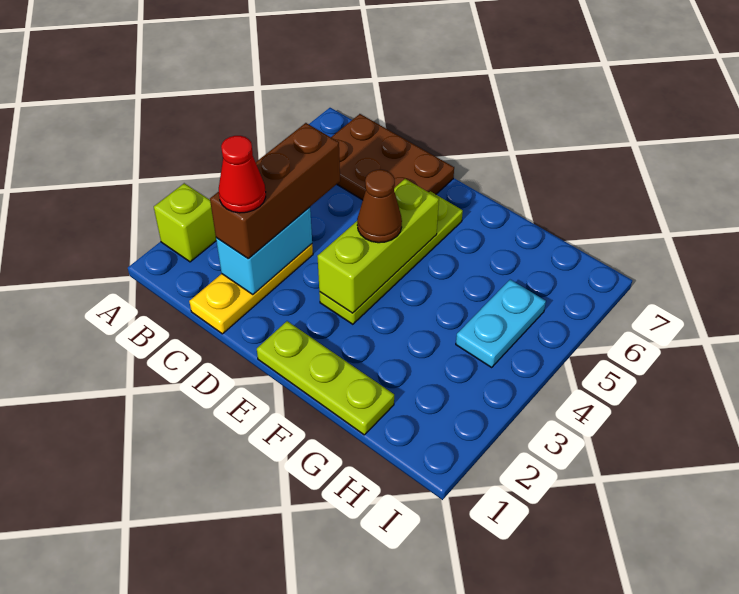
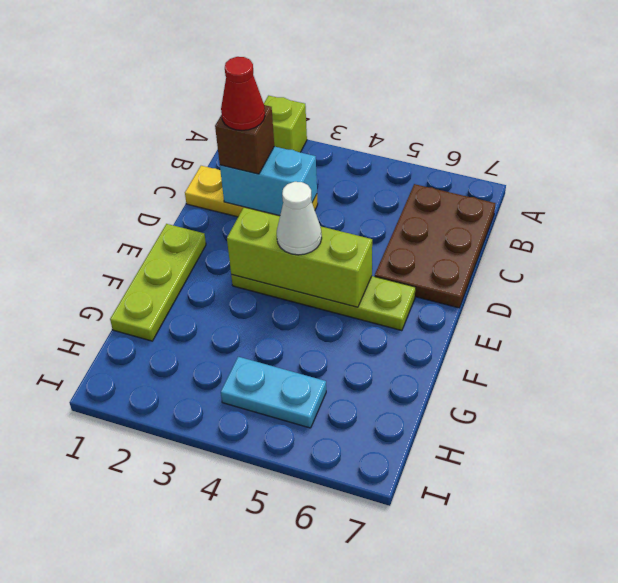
brown brick C2:C4 level 3 -> brown brick C2 level 3
brown cone E4 level 3 -> white cone E4 level 3

